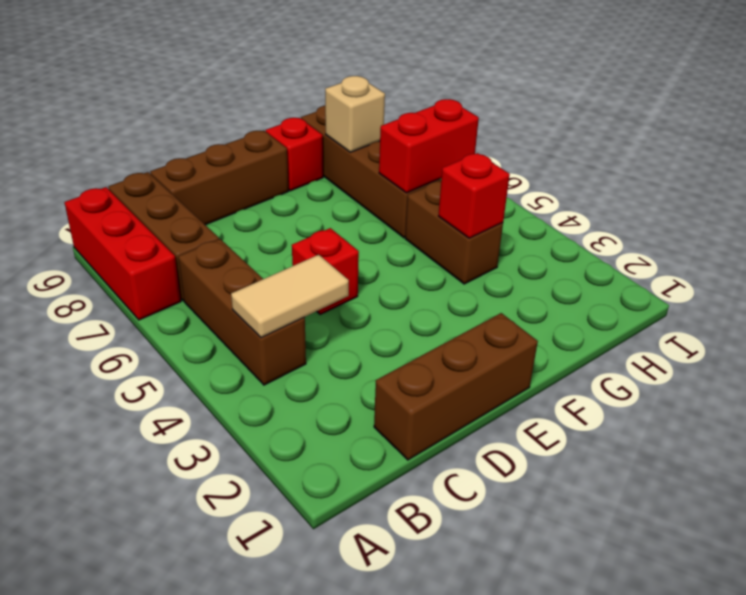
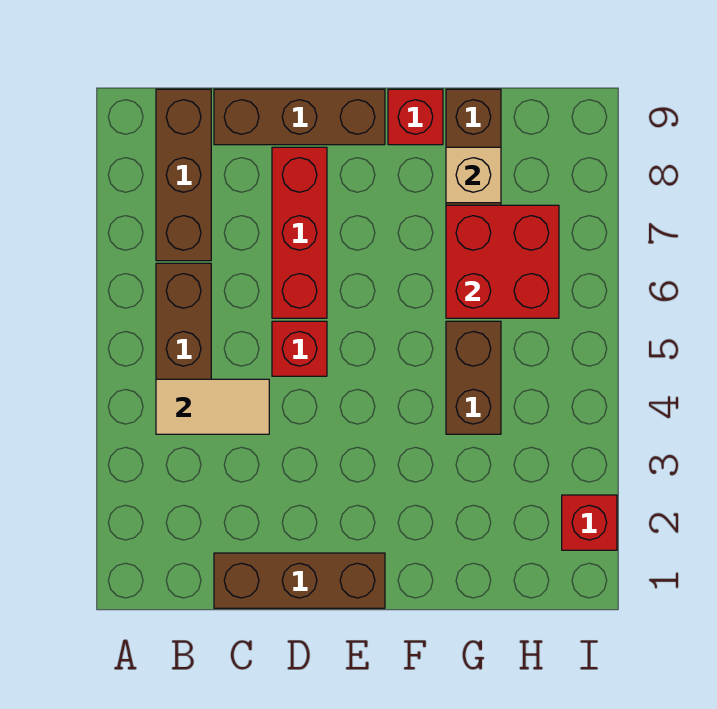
red brick A7:A9 level 1 -> red brick D6:D8 level 1
red brick G4 level 2 -> red brick I2 level 1
red brick G6:H6 level 2 -> red brick G6:H7 level 2

